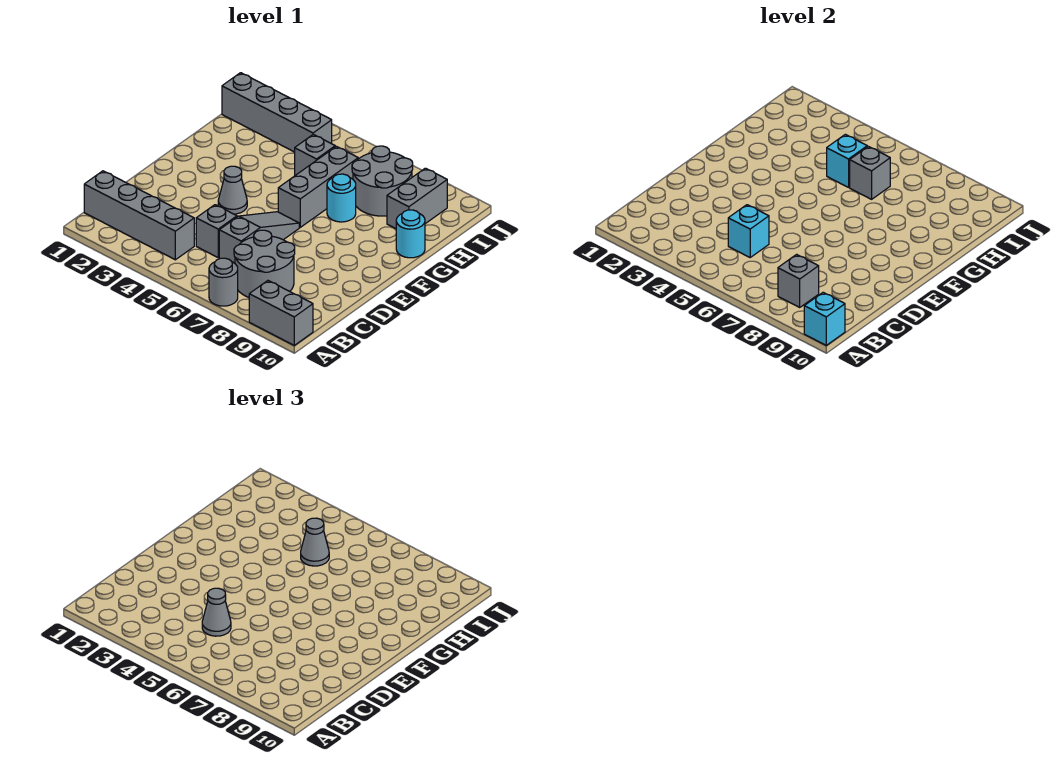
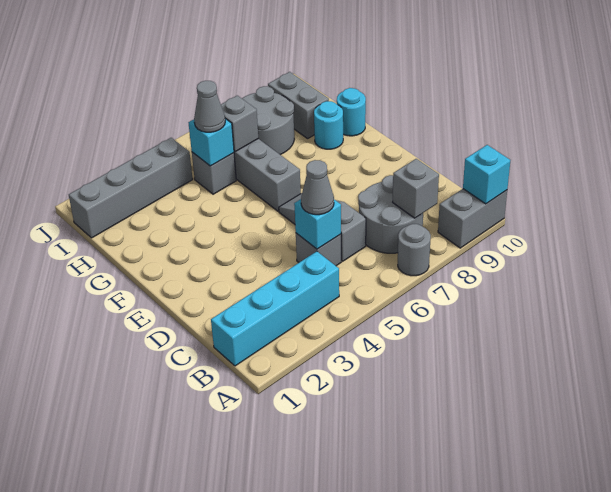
grey brick B1:B4 level 1 -> cyan brick B1:B4 level 1
grey cone E4 level 1 -> none
cyan round brick G7 level 1 -> cyan round brick G9 level 1

